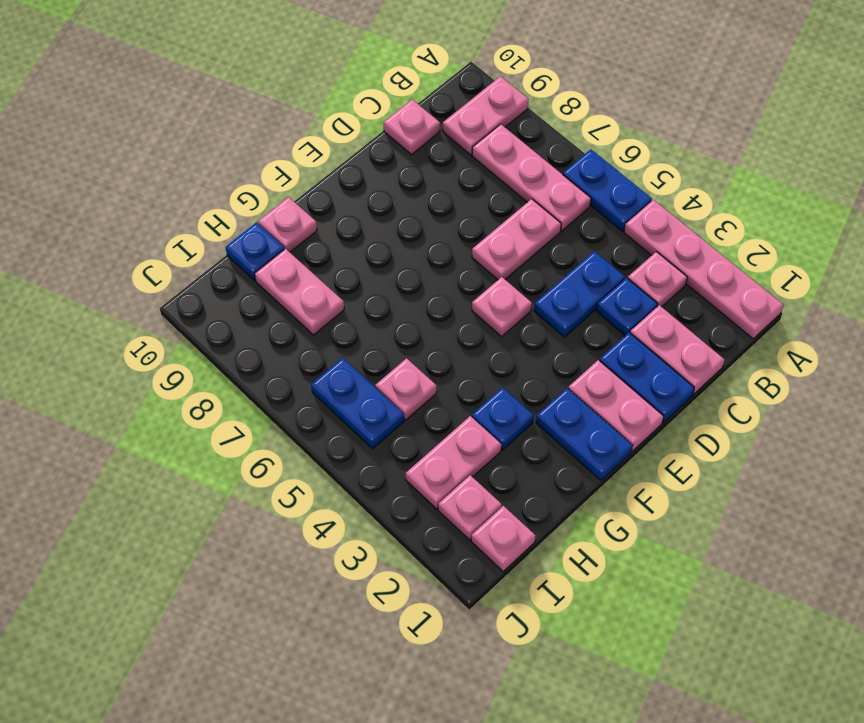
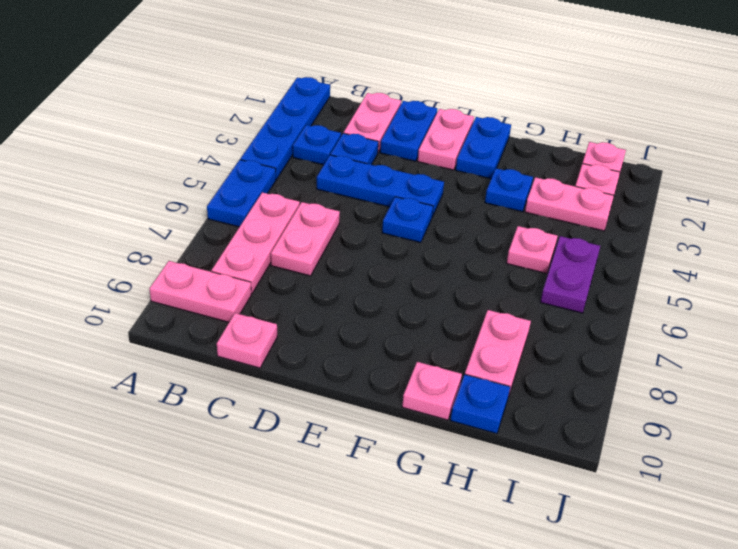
pink plate A1:A4 level 1 -> blue plate A1:A4 level 1
pink plate B3 level 1 -> blue plate B3 level 1
blue plate C4:D4 level 1 -> blue plate C4:E4 level 1
pink plate C6:D6 level 1 -> pink plate C6:C7 level 1
pink plate E5 level 1 -> blue plate E5 level 1
blue plate I5:I6 level 1 -> purple plate I5:I6 level 1

